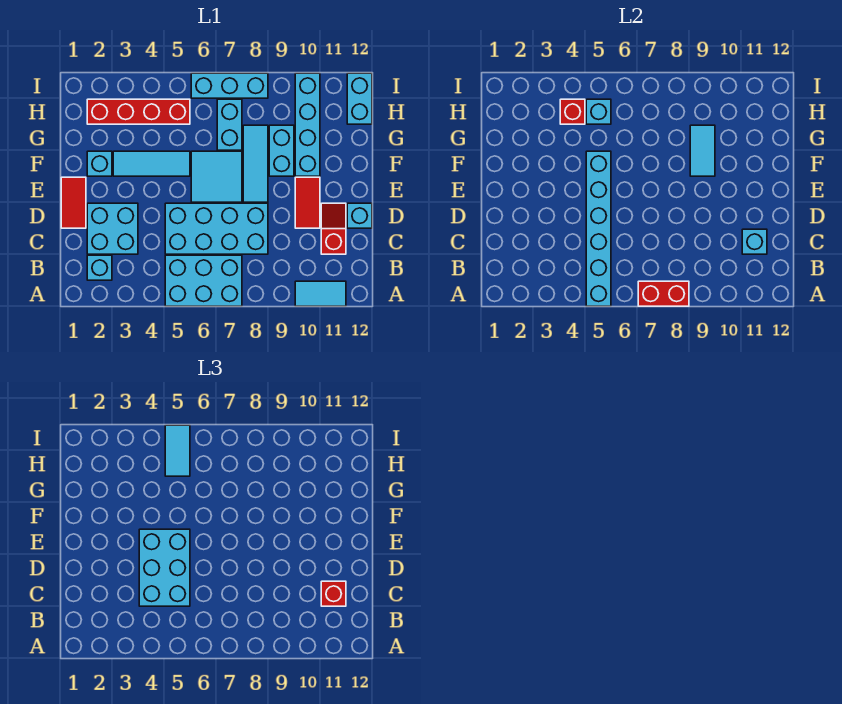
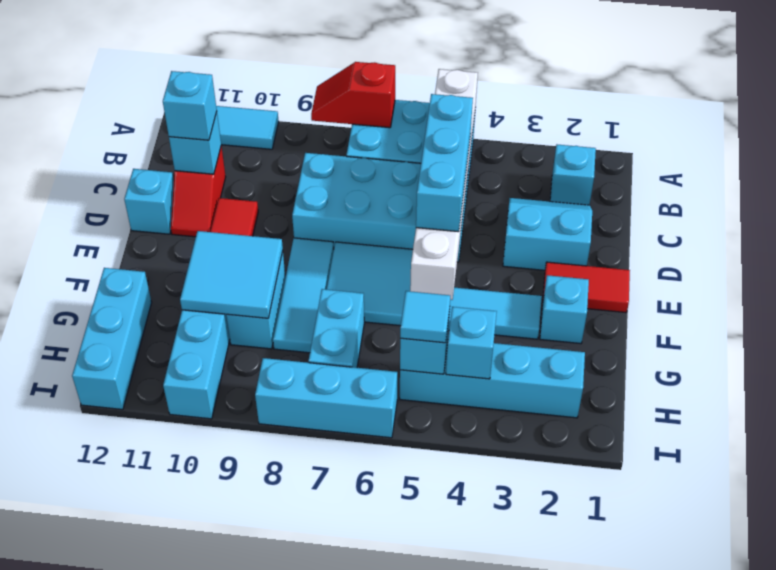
cyan brick A5:F5 level 2 -> white brick A5:F5 level 2
red brick A7:A8 level 2 -> red slope A7:A8 level 2 top 7
cyan brick C2:D3 level 1 -> cyan slope C2:D3 level 1 top D
cyan brick C4:E5 level 3 -> cyan brick C5:E5 level 3
red brick C11 level 3 -> cyan brick C11 level 3
red tile D1:E1 level 1 -> red tile E1:E2 level 1
cyan tile F9:G9 level 2 -> cyan tile F9:G10 level 2
red brick H2:H5 level 1 -> cyan brick H2:H5 level 1
red brick H4 level 2 -> cyan brick H4 level 2
cyan tile H5:I5 level 3 -> cyan tile H5 level 3
cyan brick H12:I12 level 1 -> cyan brick G12:I12 level 1

